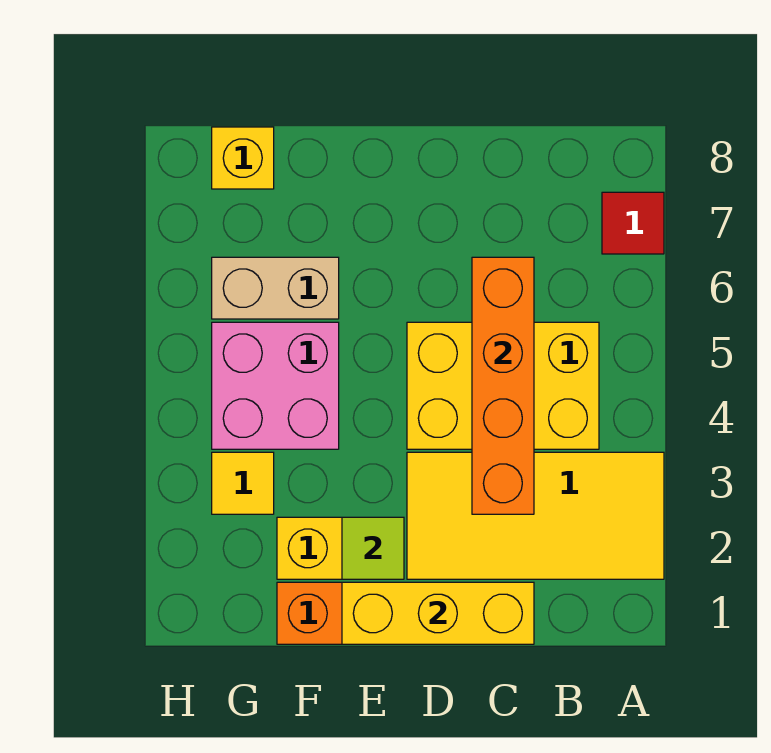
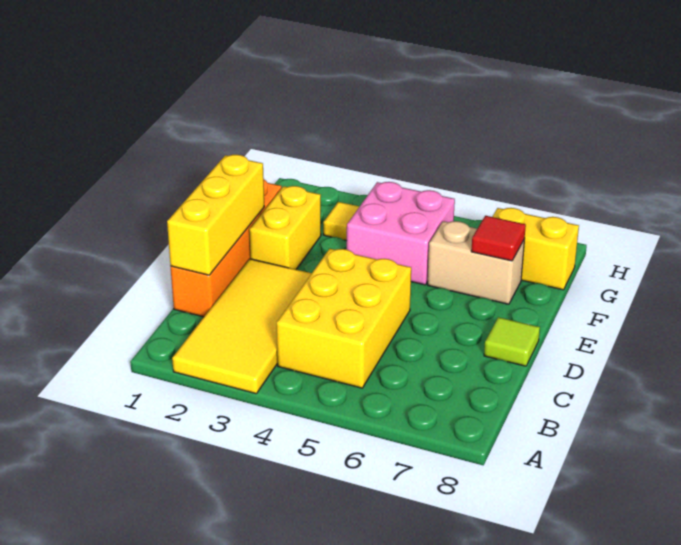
red tile A7 level 1 -> red tile F7 level 2
orange brick C3:C6 level 2 -> none
lime tile E2 level 2 -> lime tile D8 level 1
tan brick F6:G6 level 1 -> tan brick F6:F7 level 1
yellow brick G8 level 1 -> yellow brick G7:G8 level 1

